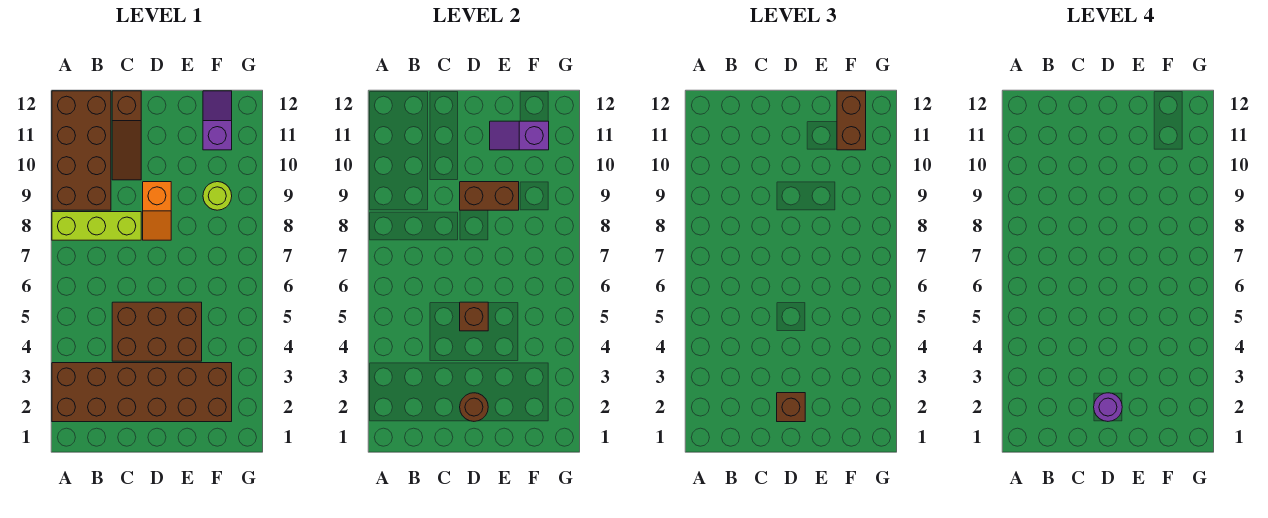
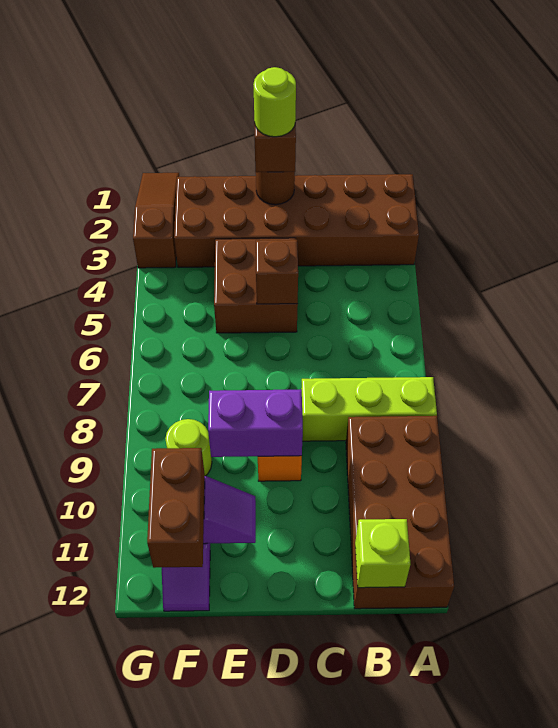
none -> lime brick B12 level 2
brown brick C4:E5 level 1 -> brown brick D4:E5 level 1
brown slope C10:C12 level 1 top 12 -> brown slope G1:G3 level 1 top 3
purple round brick D2 level 4 -> lime round brick D2 level 4
brown brick D9:E9 level 2 -> purple brick D9:E9 level 2

